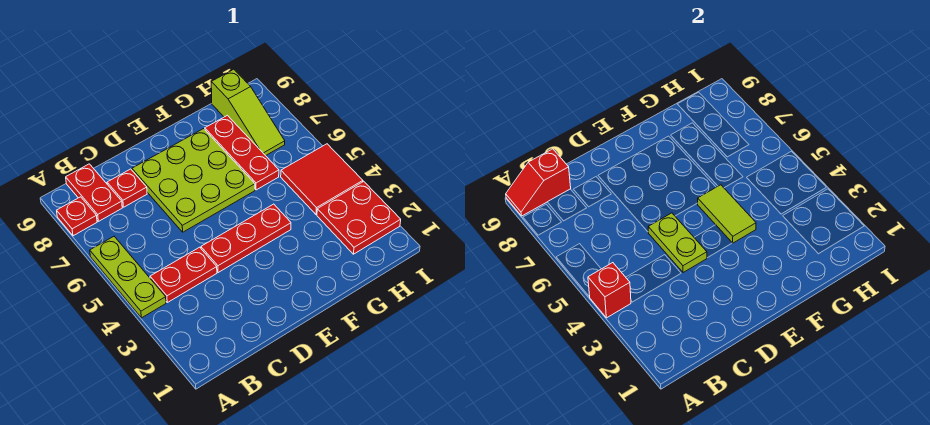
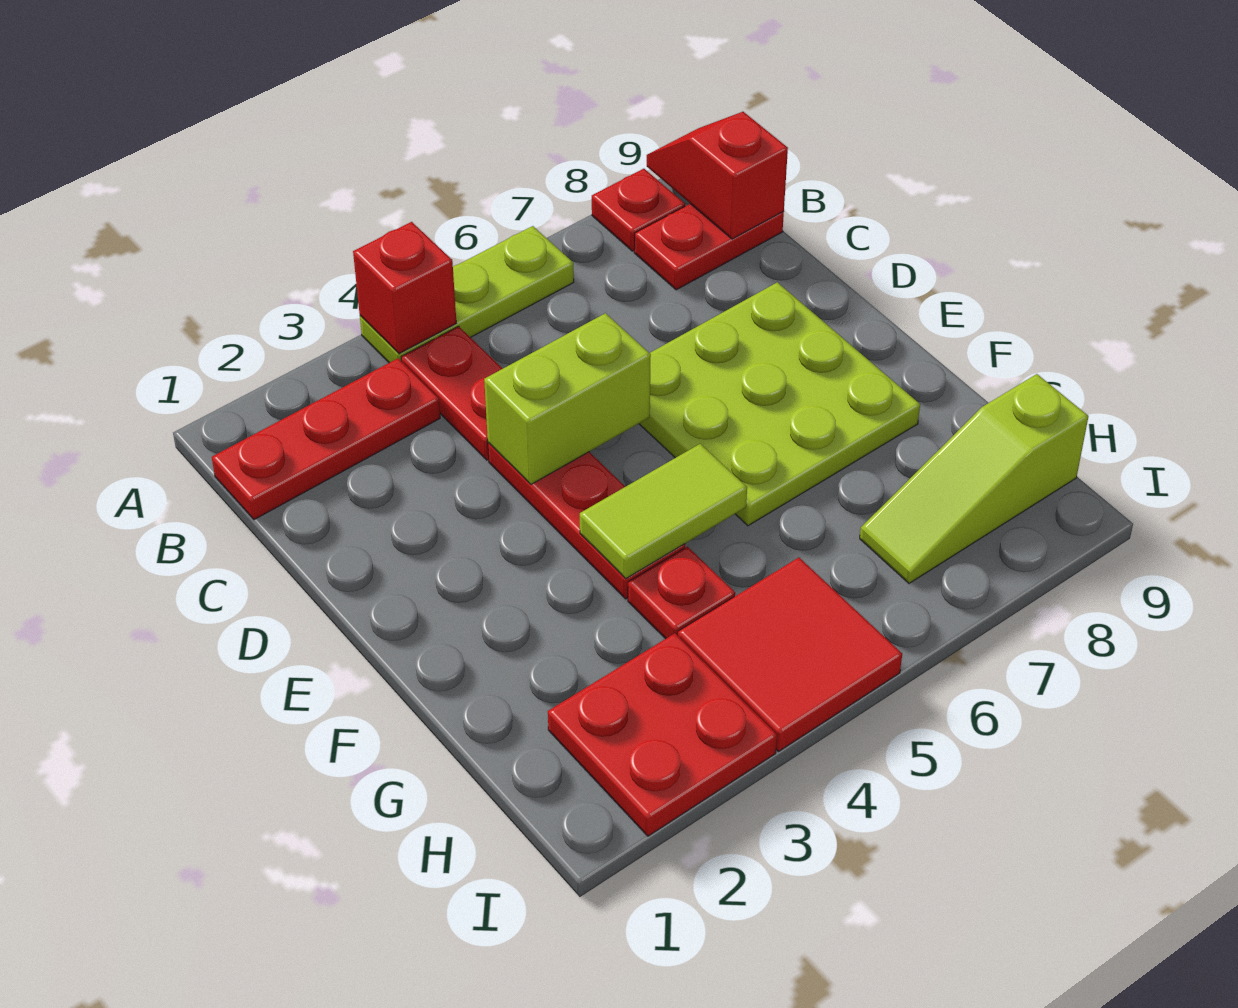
red plate C8 level 1 -> red plate G4 level 1
lime plate D4:D5 level 2 -> lime brick D4:D5 level 2
red plate G6:G8 level 1 -> red plate B1:B3 level 1

